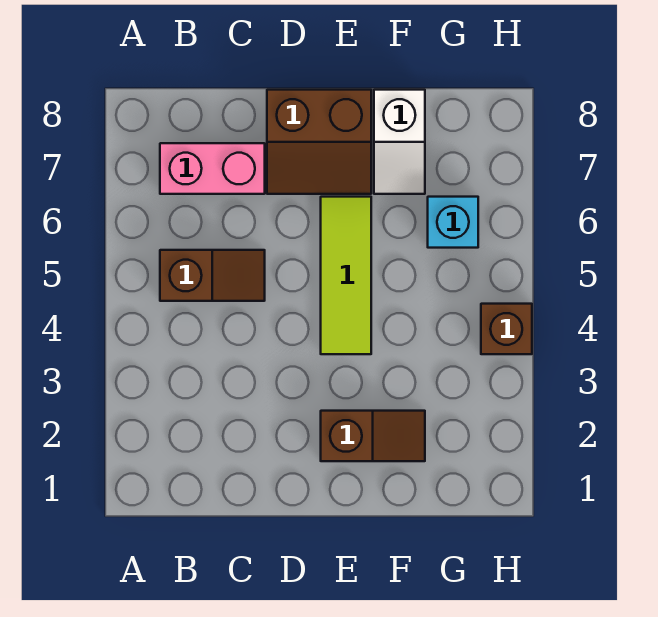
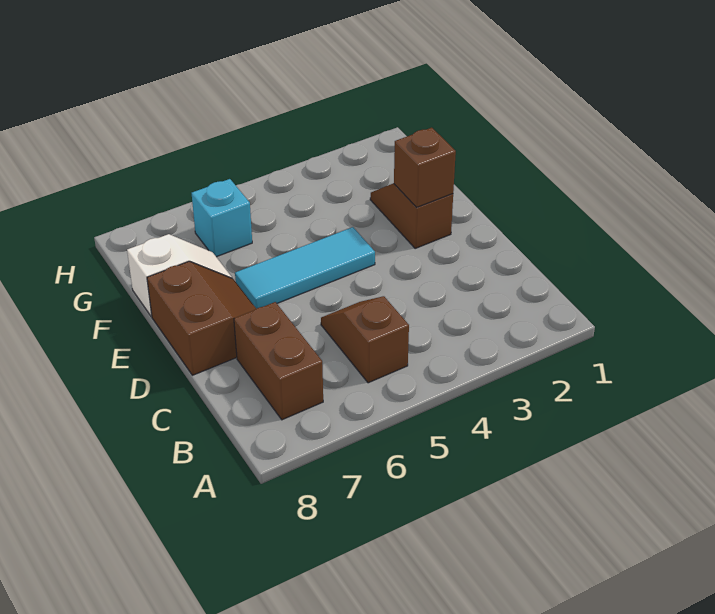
pink brick B7:C7 level 1 -> brown brick B7:C7 level 1
lime tile E4:E6 level 1 -> cyan tile E4:E6 level 1
brown brick H4 level 1 -> brown brick E2 level 2

